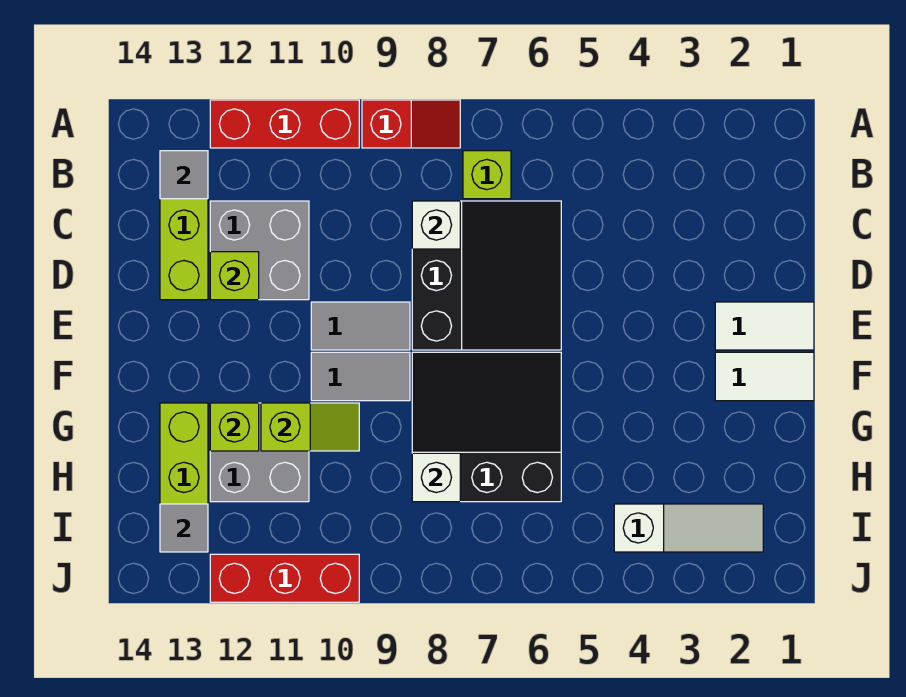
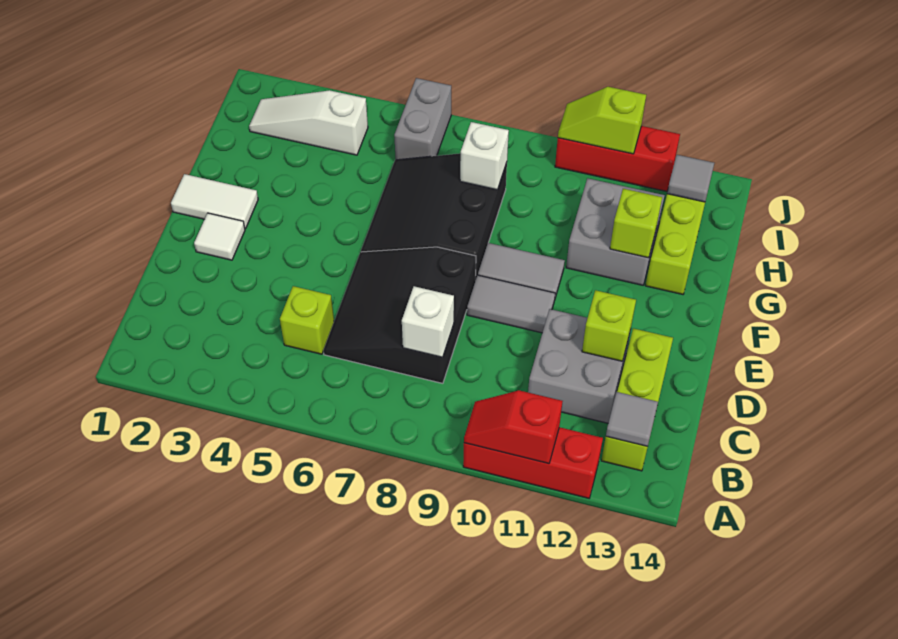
red slope A8:A9 level 1 top 9 -> red slope A10:A11 level 2 top 11
lime brick B7 level 1 -> lime brick C5 level 1
white tile E1:E2 level 1 -> white tile E2 level 1
black slope F6:H8 level 1 top H -> black slope F6:H8 level 1 top 8
lime slope G10:G11 level 2 top 11 -> lime slope J10:J11 level 2 top 11
none -> grey brick I6:J6 level 1

